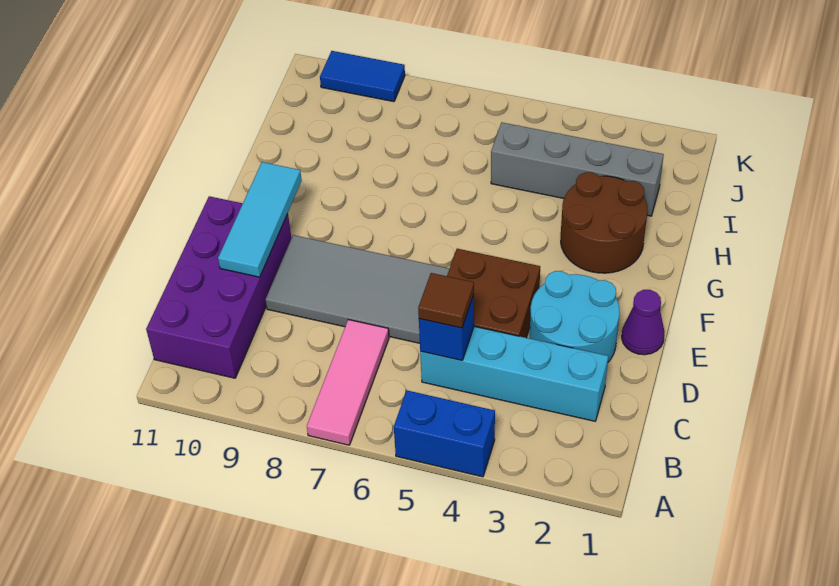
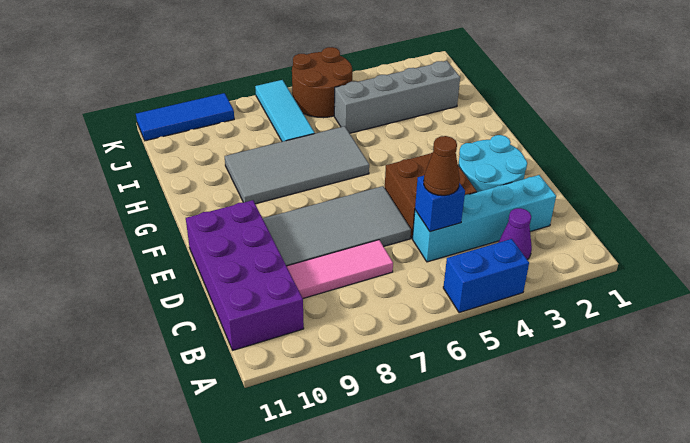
pink tile A7:C7 level 1 -> pink tile C7:C9 level 1
brown tile C5 level 3 -> brown cone C5 level 3
cyan tile D10:F10 level 2 -> cyan tile I7:K7 level 1
purple cone E1 level 1 -> purple cone B3 level 1
brown round brick G2:H3 level 1 -> brown round brick J5:K6 level 1
none -> grey tile G6:H9 level 1
blue tile K9:K10 level 1 -> blue tile K9:K11 level 1

